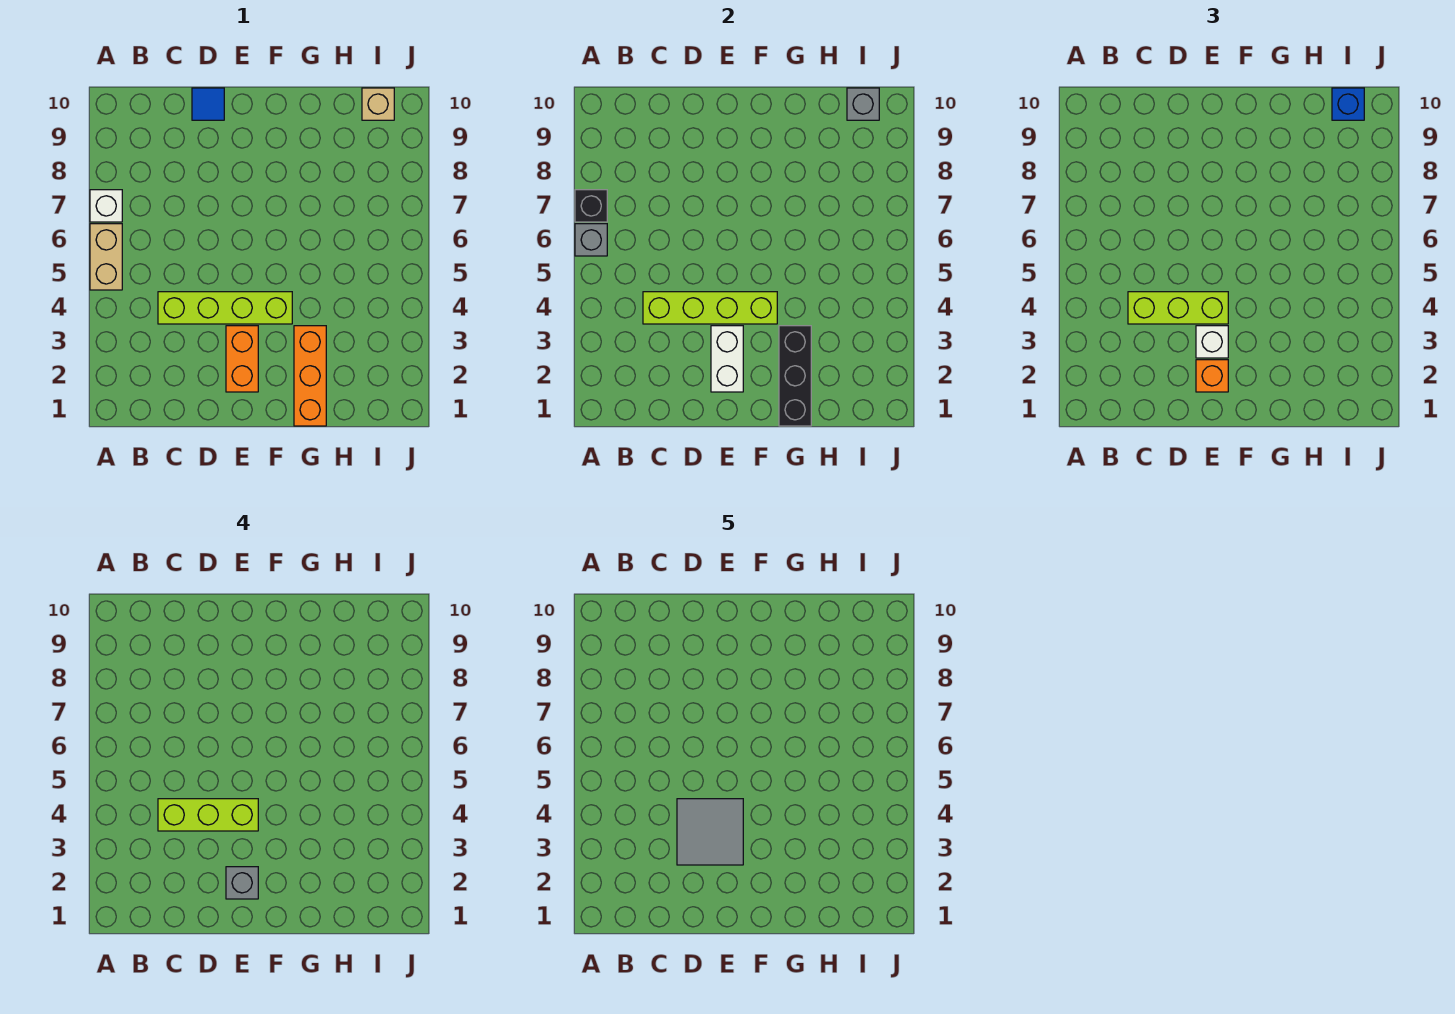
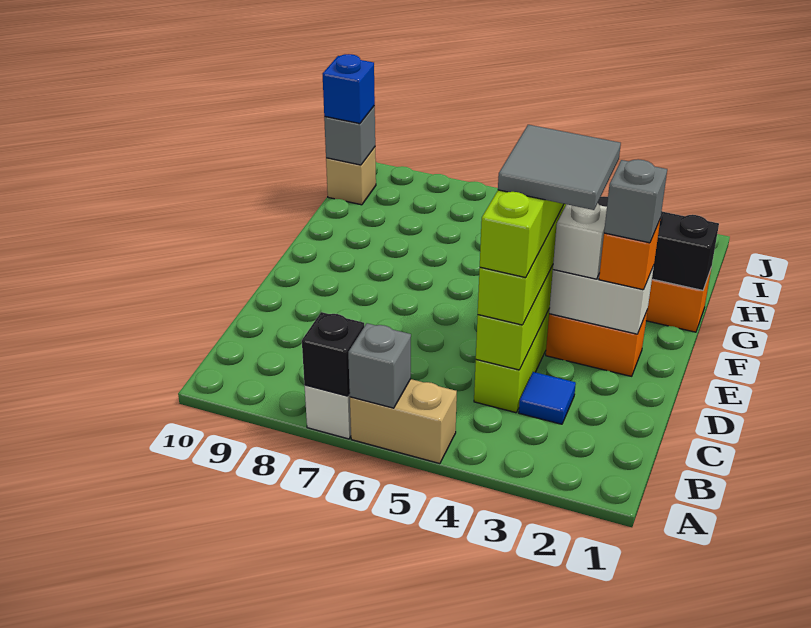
blue tile D10 level 1 -> blue tile C3 level 1

